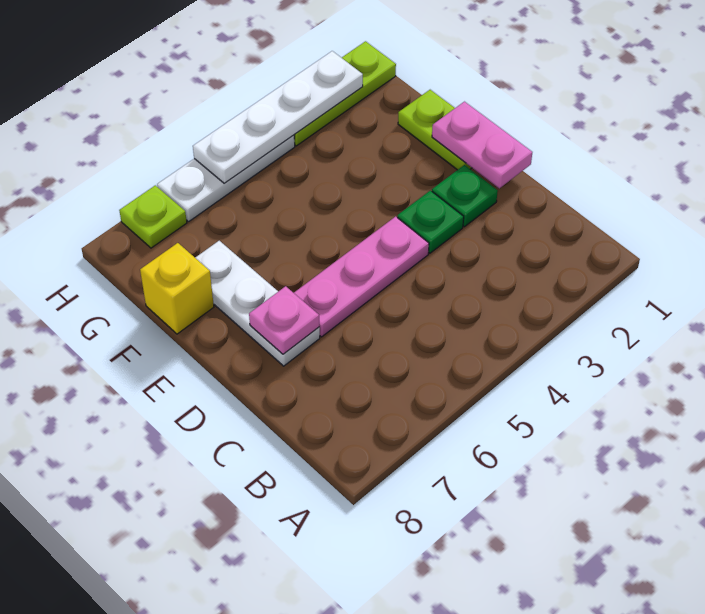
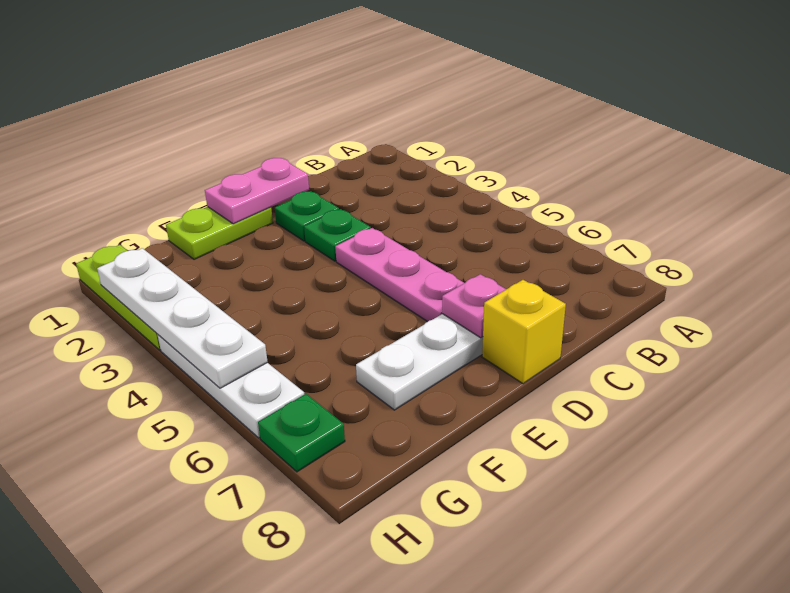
yellow brick F8 level 1 -> yellow brick D8 level 1
lime plate H7 level 1 -> green plate H7 level 1

